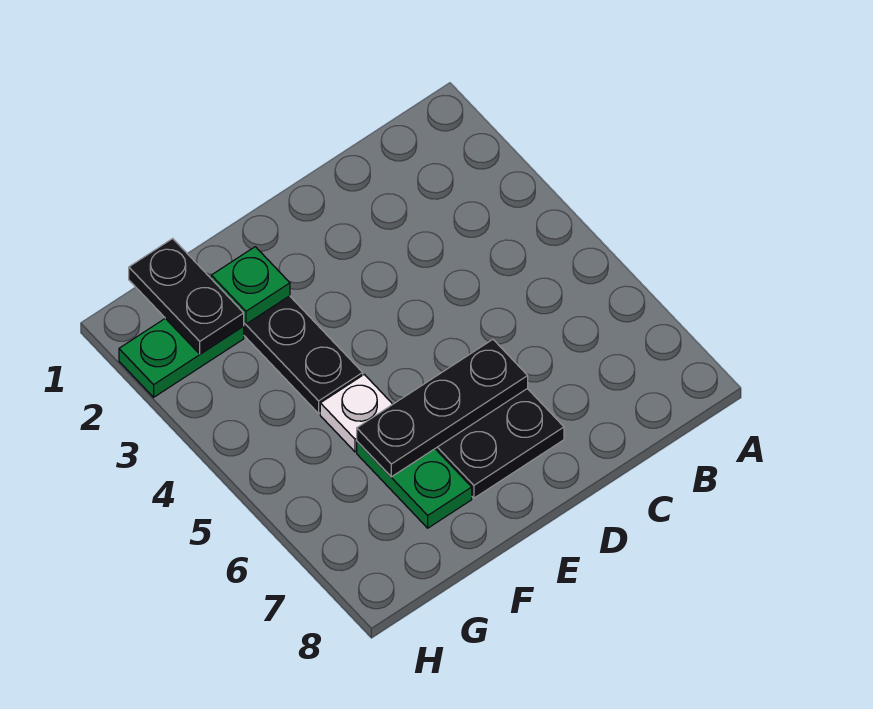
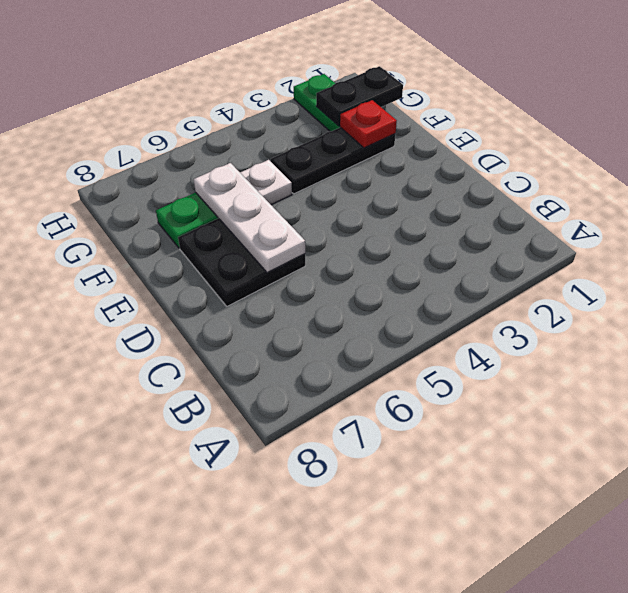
black plate D6:F6 level 2 -> white plate D6:F6 level 2
green plate F2 level 2 -> red plate F2 level 2

